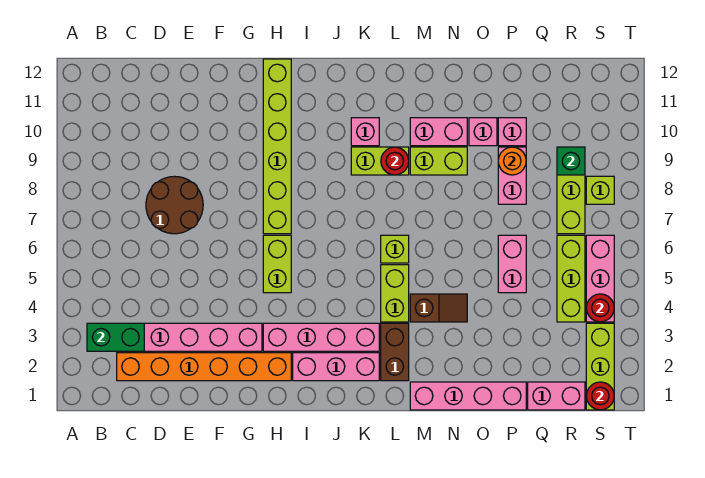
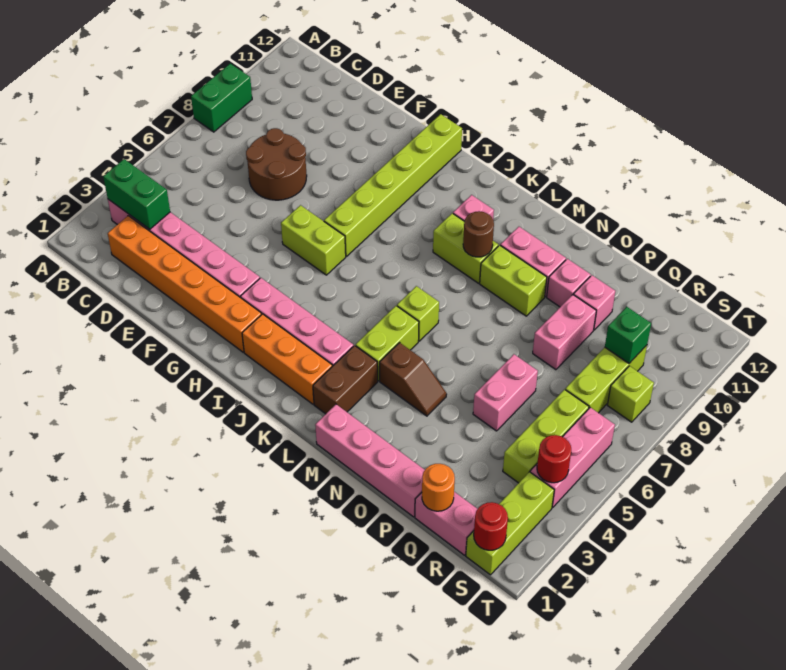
none -> green brick A8:A9 level 1
lime brick H5:H6 level 1 -> lime brick G6:H6 level 1
pink brick I2:K2 level 1 -> orange brick I2:K2 level 1
red round brick L9 level 2 -> brown round brick L9 level 2
orange round brick P9 level 2 -> orange round brick Q1 level 2

